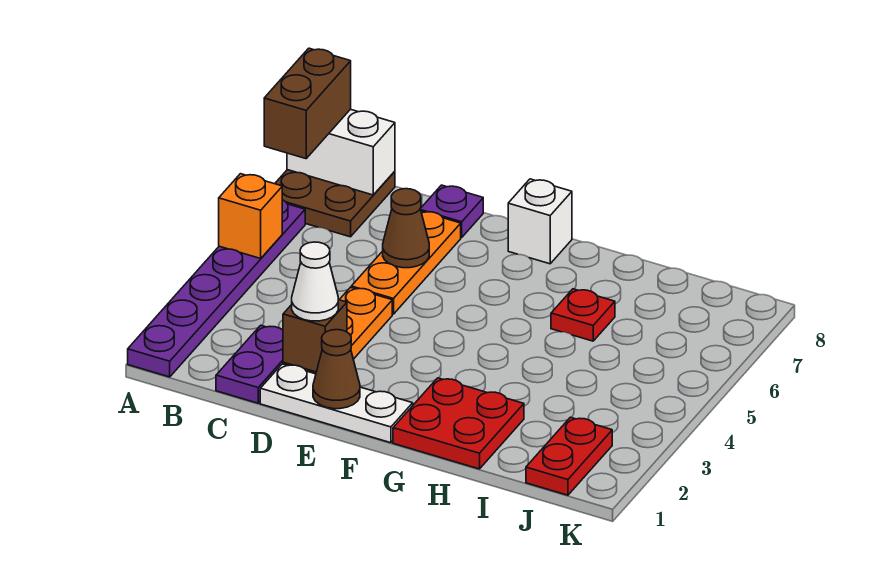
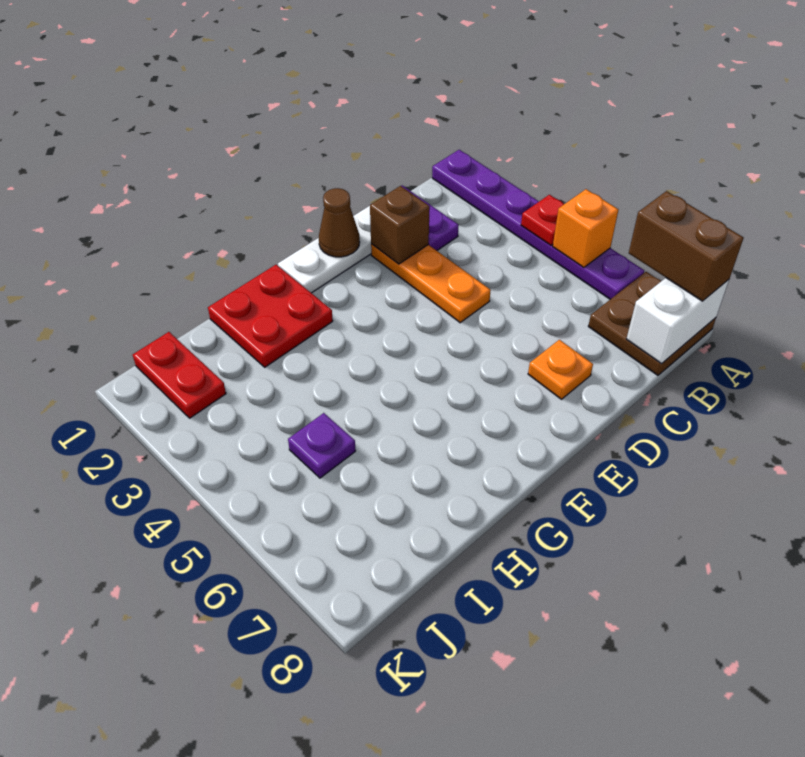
white cone D2 level 3 -> none
orange plate D5:D7 level 1 -> orange plate D7 level 1
brown cone D6 level 2 -> none
purple plate D8 level 1 -> purple plate I5 level 1
white brick F8 level 1 -> none
red plate H6 level 1 -> red plate A4 level 2

